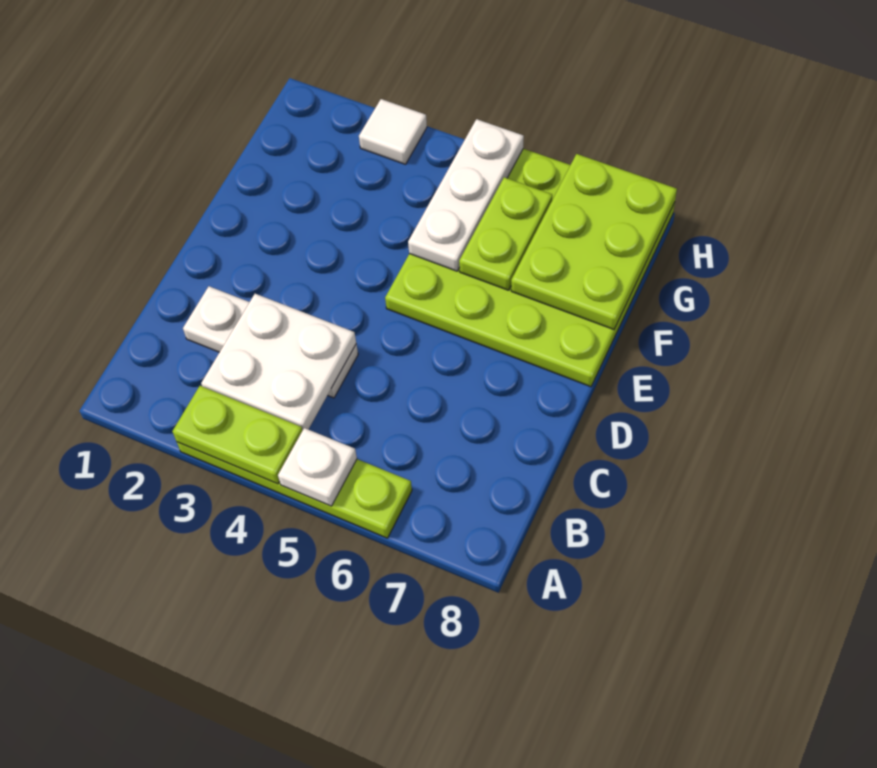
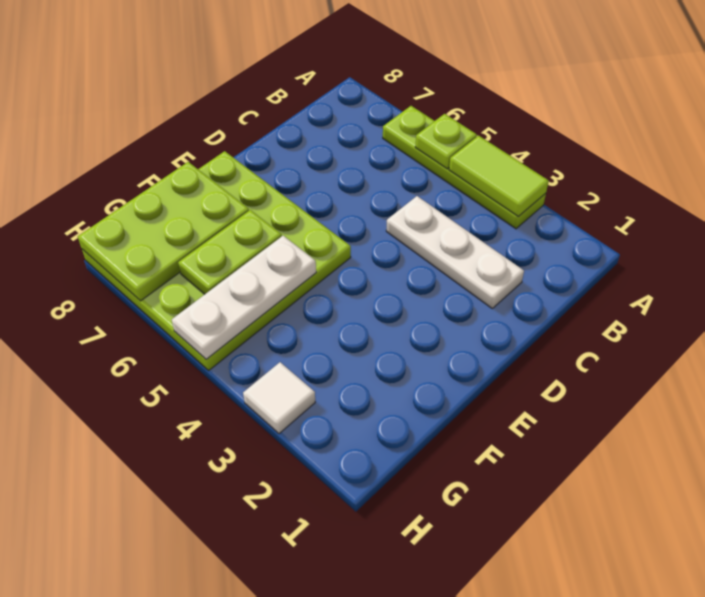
lime plate A3:A4 level 2 -> lime tile A3:A4 level 2
white plate A5 level 2 -> lime plate A5 level 2
white plate B3:C4 level 2 -> none

